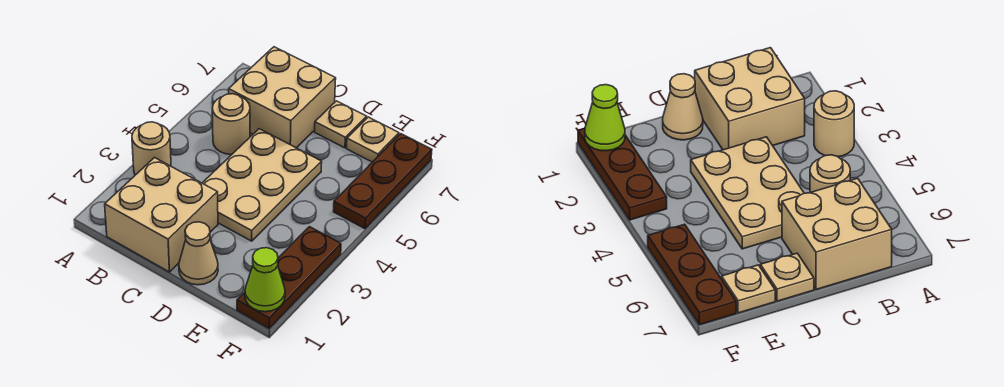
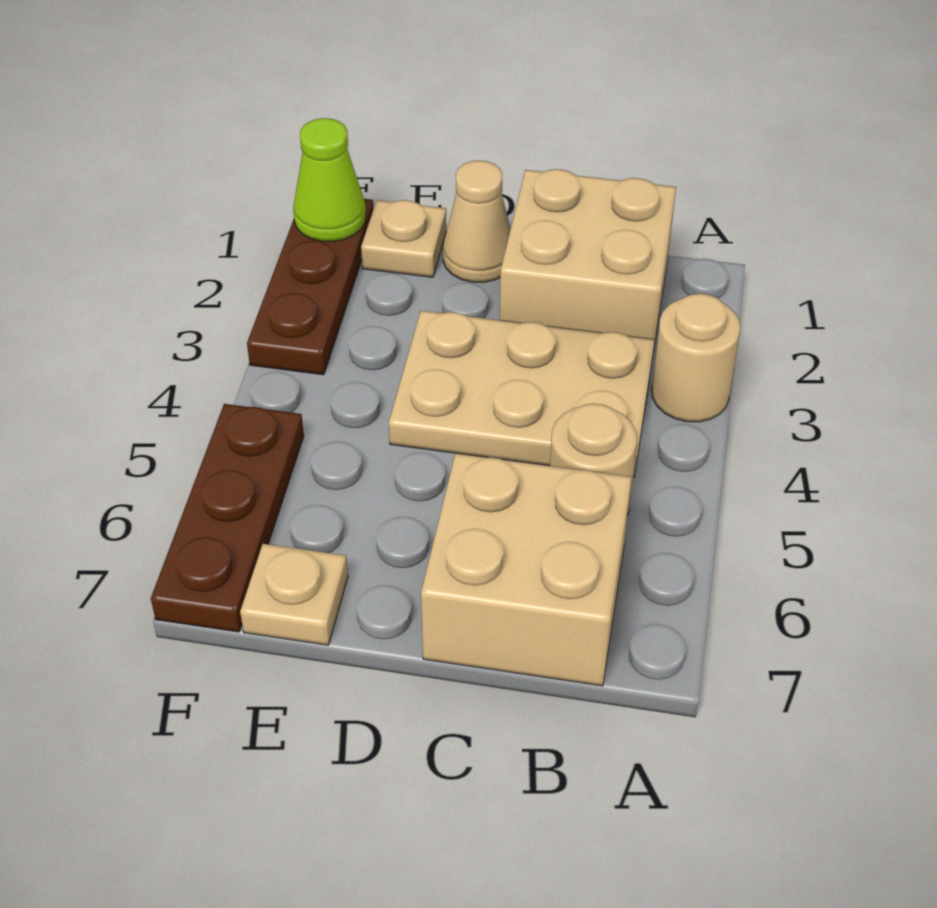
tan plate C3:D5 level 1 -> tan plate B3:D4 level 1
tan plate D7 level 1 -> tan plate E1 level 1

